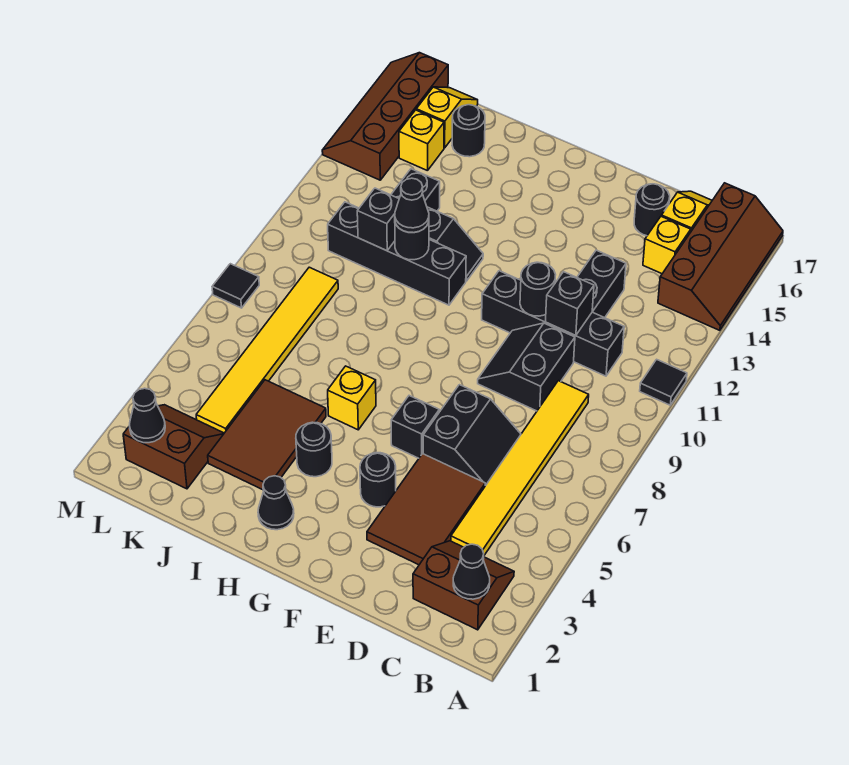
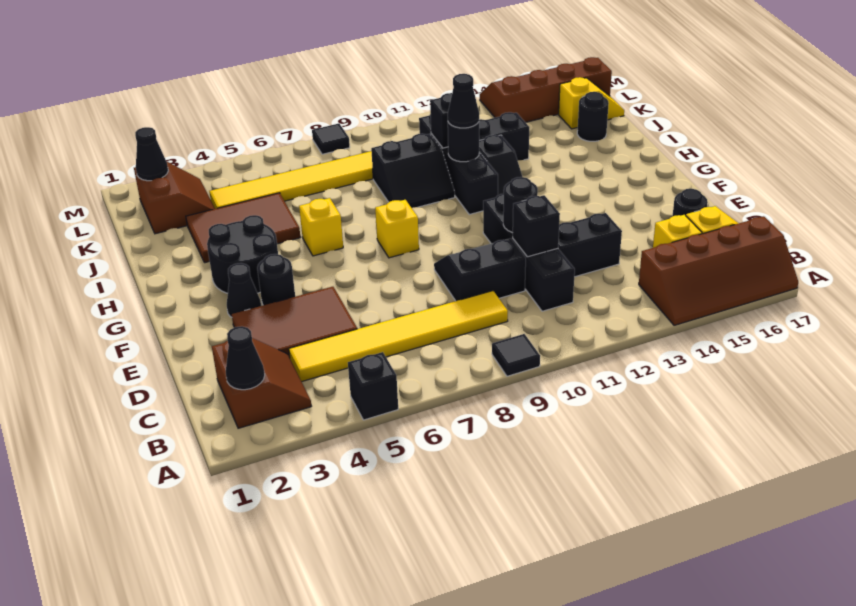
black tile A11 level 1 -> black tile A9 level 1
black slope D6:E7 level 1 top E -> black slope I9:J10 level 1 top J
black brick F6 level 1 -> black brick A5 level 1
black cone H2 level 1 -> black cone F3 level 1
black round brick H4 level 1 -> black round brick G3:H4 level 1
yellow brick K15 level 1 -> yellow brick G8 level 1

